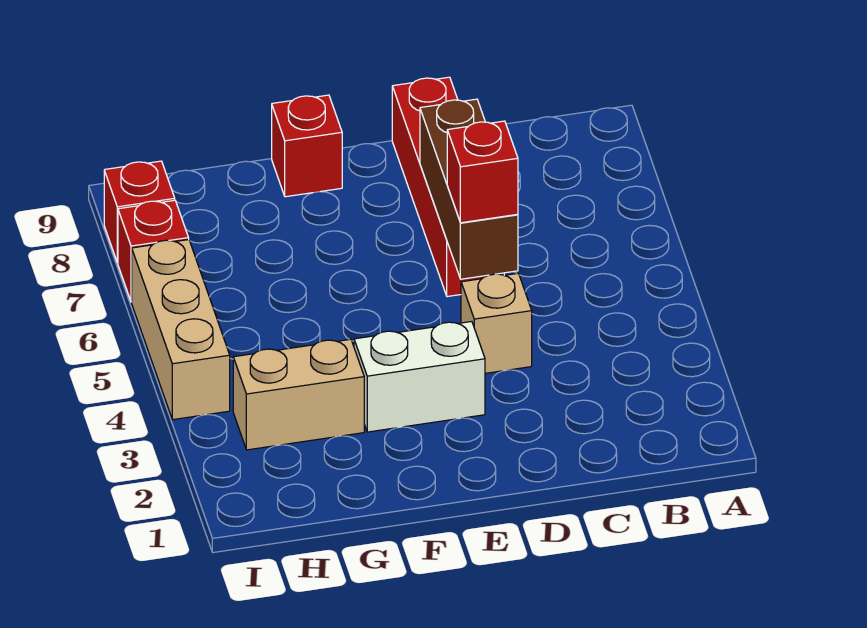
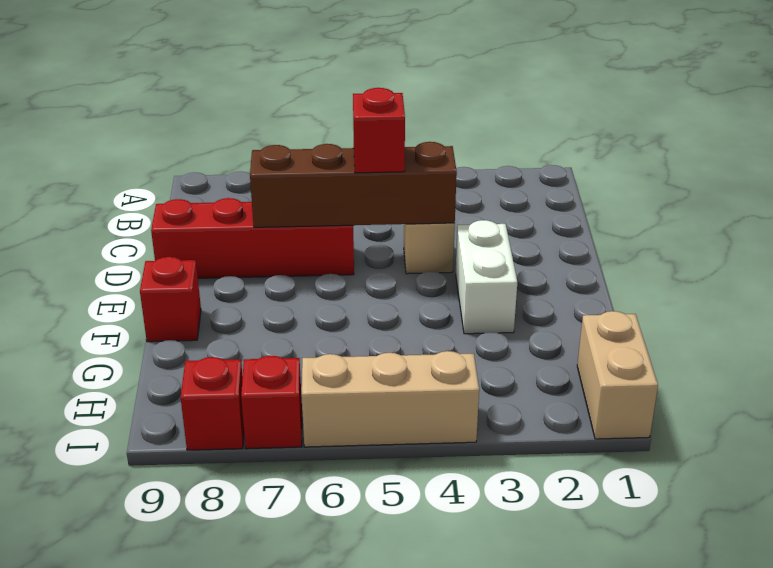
brown brick D5:D7 level 2 -> brown brick D4:D7 level 2
tan brick G3:H3 level 1 -> tan brick H1:I1 level 1

